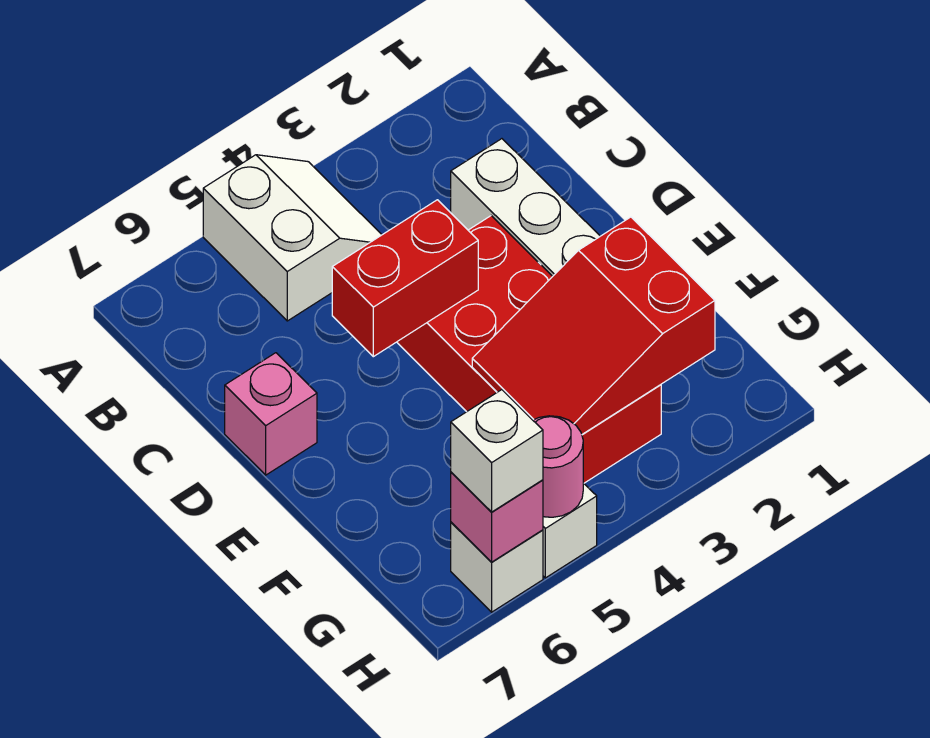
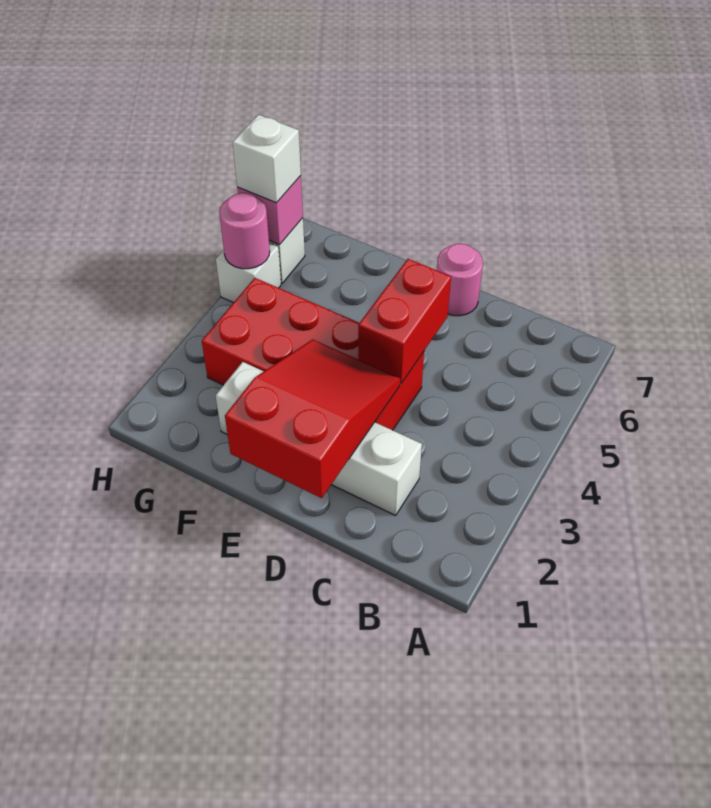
white slope A4:B5 level 1 top 5 -> none
pink brick D7 level 1 -> pink round brick D7 level 1
red slope F2:G4 level 2 top 2 -> red slope D1:E3 level 2 top 1

